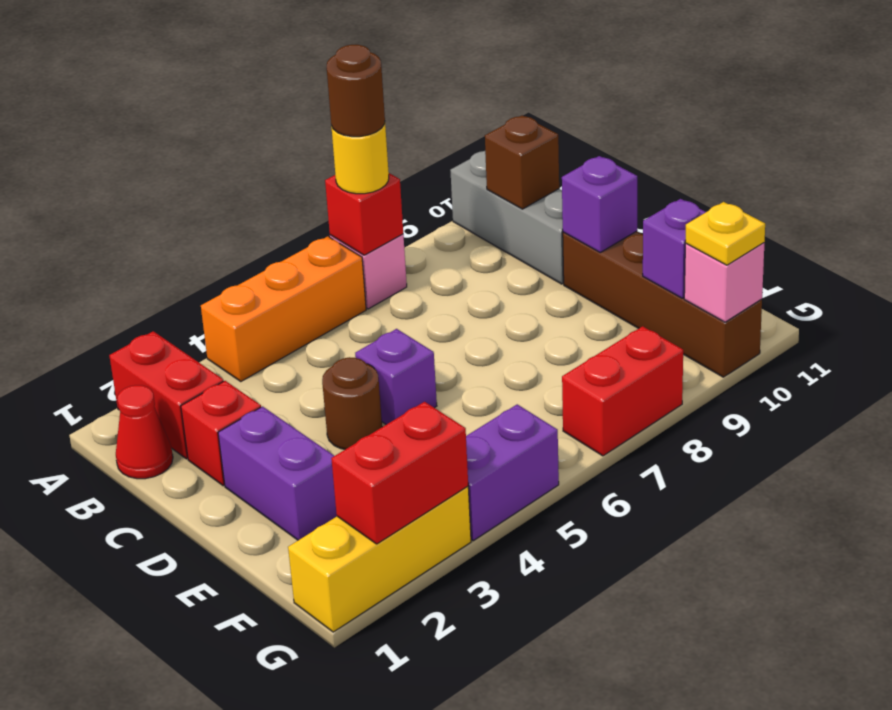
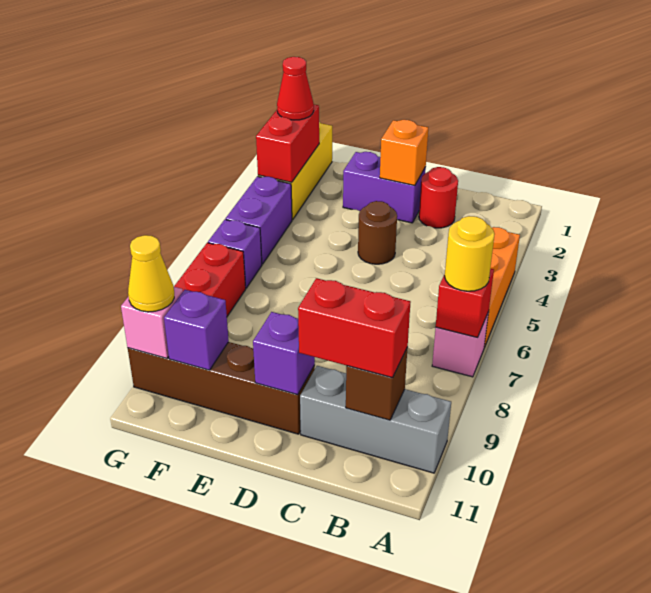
red brick A2:B2 level 1 -> red brick B10:C10 level 3
brown round brick A7 level 4 -> none
red cone B1 level 1 -> red cone G2 level 3
red brick C2 level 1 -> red round brick C2 level 1
none -> orange brick D2 level 2
purple brick D5 level 1 -> purple brick G6 level 1
yellow plate G10 level 3 -> yellow cone G10 level 3

